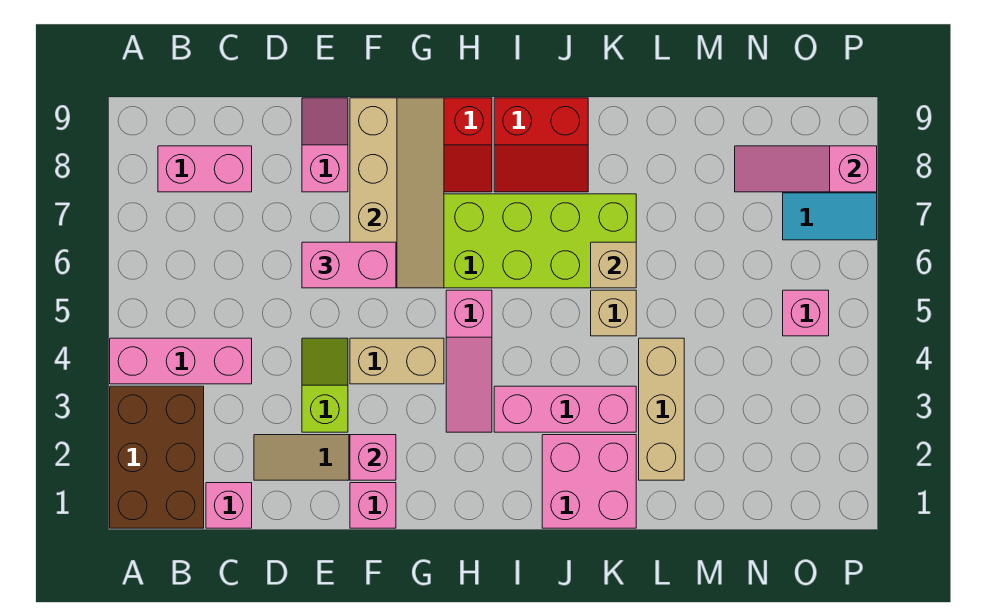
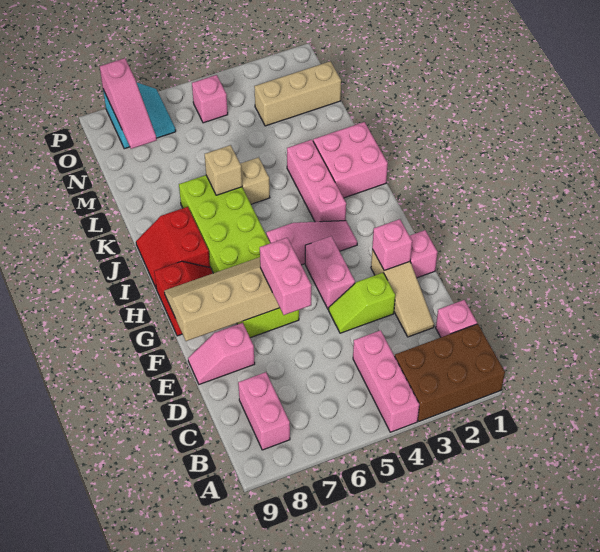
tan brick F4:G4 level 1 -> pink brick F4:G4 level 1
red slope I8:J9 level 1 top 9 -> red slope I8:J9 level 1 top 8
tan brick L2:L4 level 1 -> tan brick N1:N3 level 1

